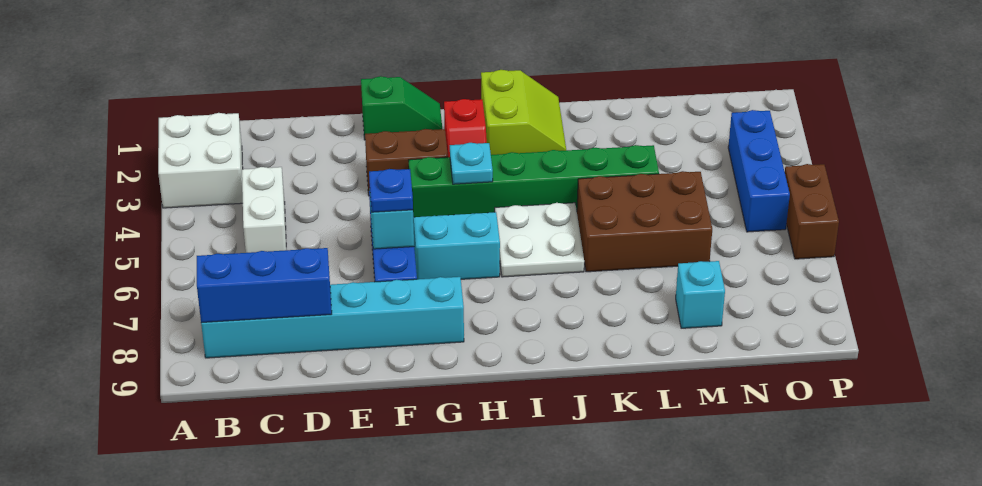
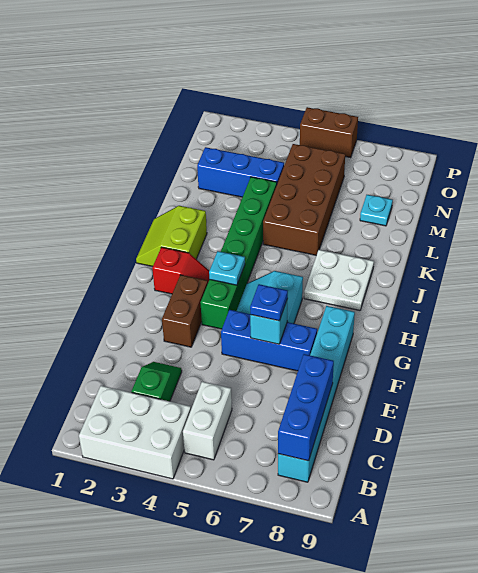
white brick A2:B3 level 1 -> white brick A2:B4 level 1
white brick C4:C5 level 1 -> white brick B5:C5 level 1
green slope F1:G1 level 1 top F -> green slope C3:D3 level 1 top C
lime slope I1:J2 level 1 top I -> lime slope I1:J2 level 1 top 2
white plate I5:J6 level 1 -> white plate I7:J8 level 1
brown brick K5:M6 level 1 -> brown brick K5:N6 level 1
cyan brick M8 level 1 -> cyan plate M8 level 1
blue brick O3:O5 level 1 -> blue brick M2:M4 level 1

